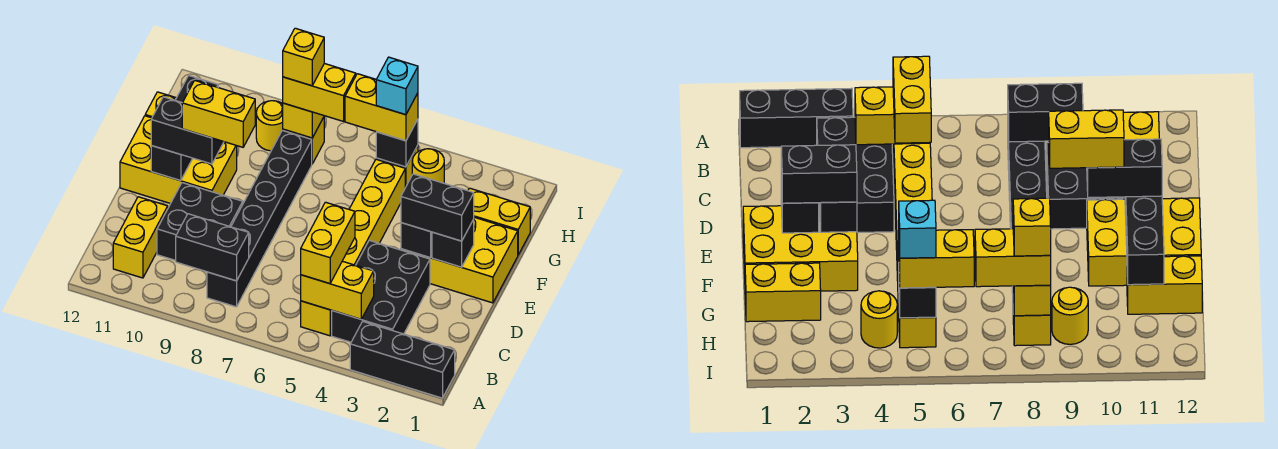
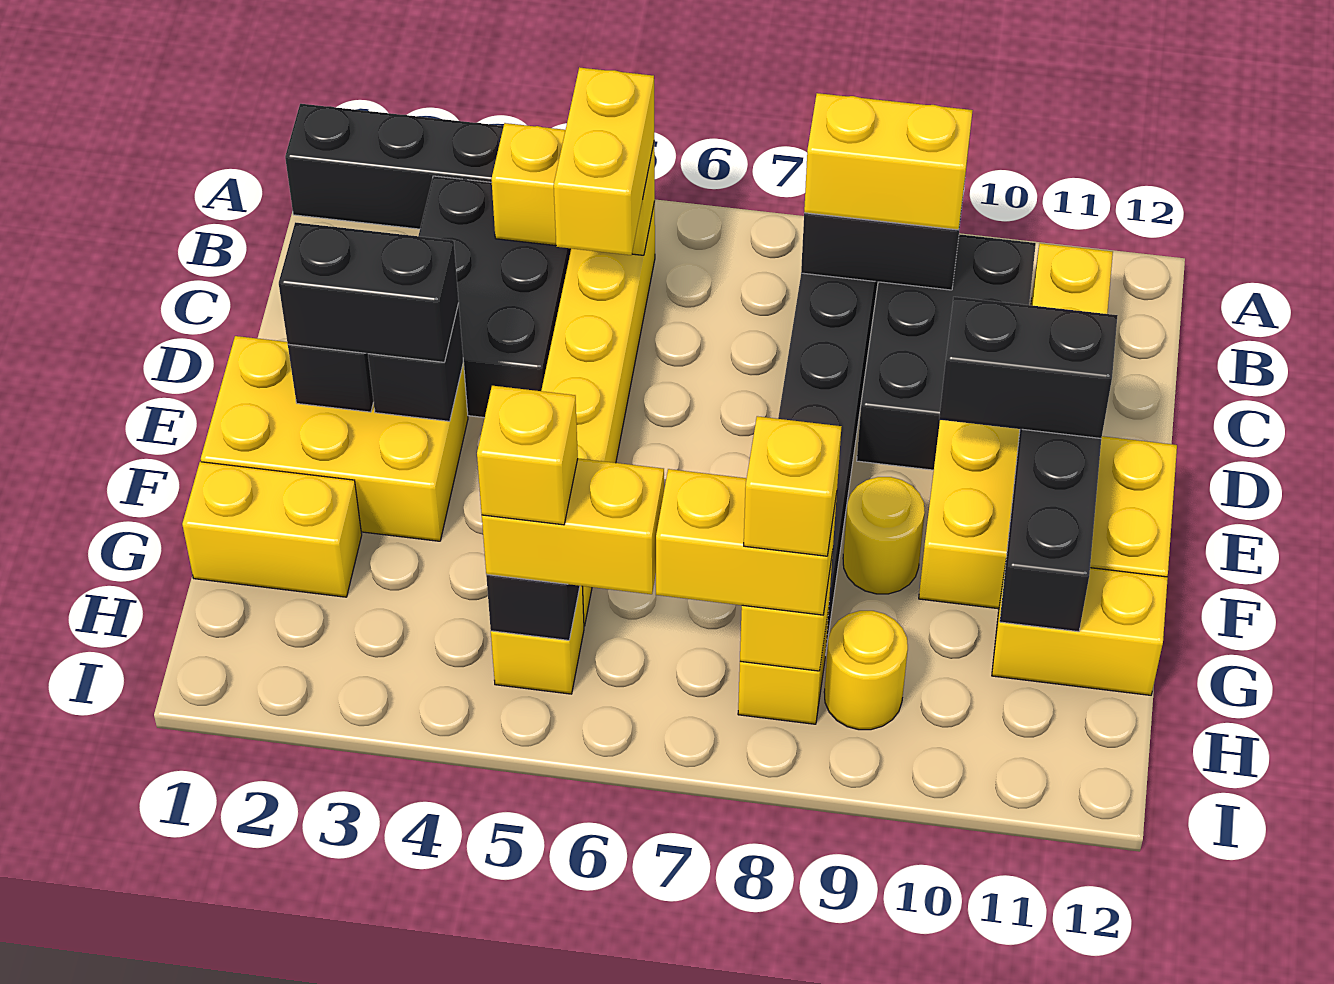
black brick C9:D10 level 1 -> black brick B9:D10 level 1
yellow brick E9:E10 level 4 -> yellow brick B8:B9 level 3
yellow round brick H4 level 1 -> yellow round brick F9 level 1
cyan brick H5 level 4 -> yellow brick H5 level 4

